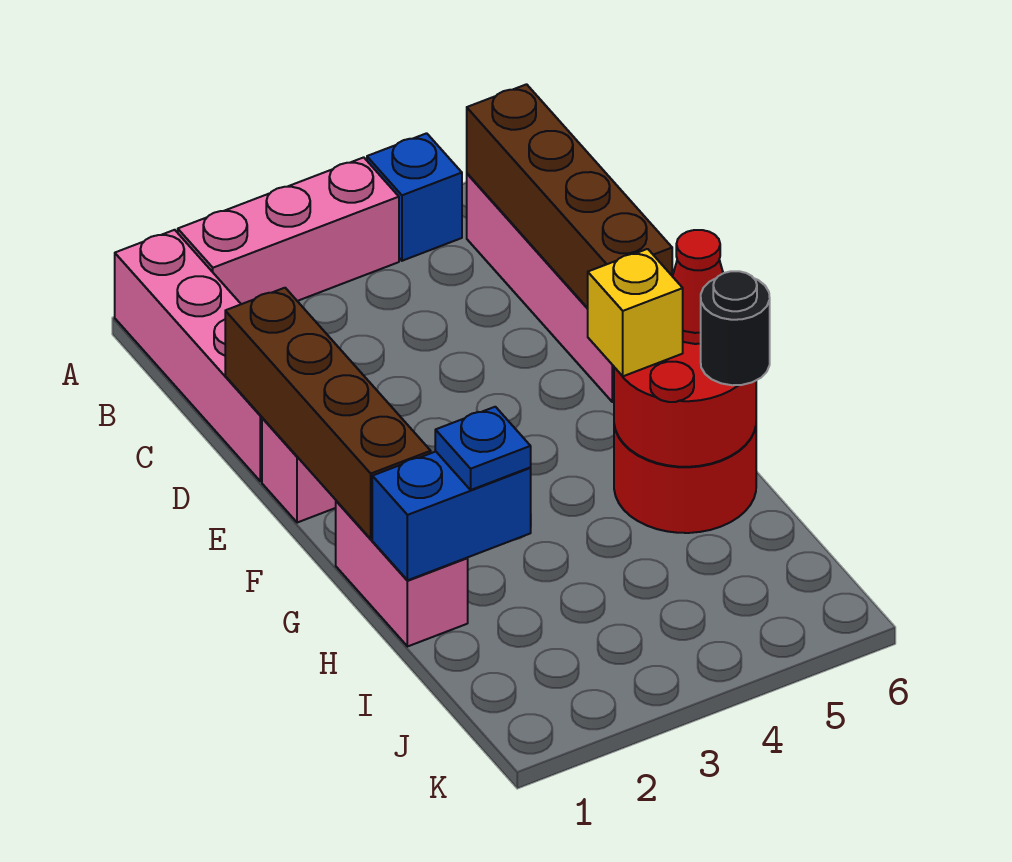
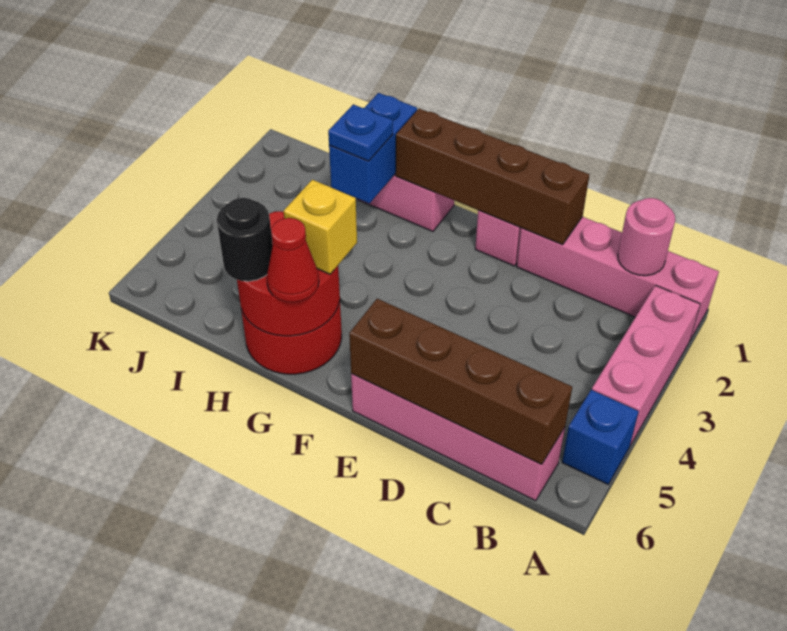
none -> pink round brick B1 level 2

